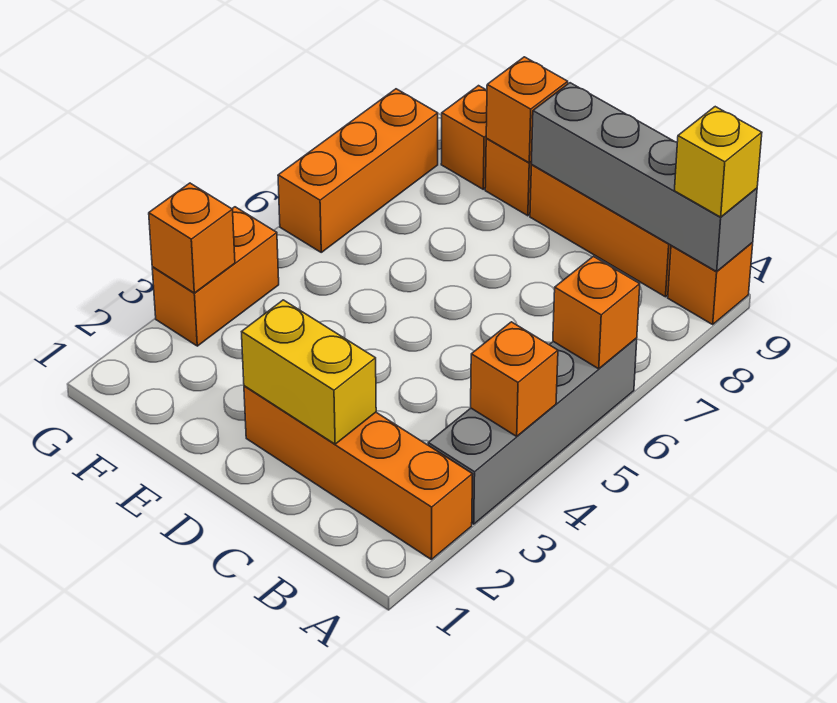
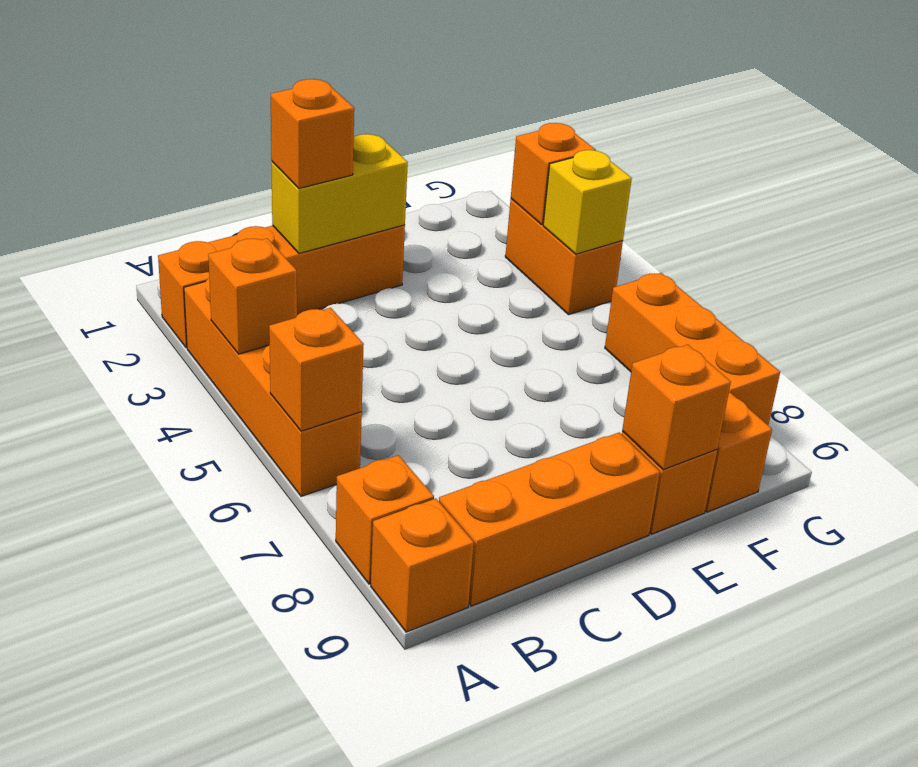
grey brick A3:A6 level 1 -> orange brick A3:A6 level 1
none -> orange brick A8 level 1
grey brick A9:D9 level 2 -> none
yellow brick A9 level 3 -> yellow brick G4 level 2
none -> orange brick C2 level 3

